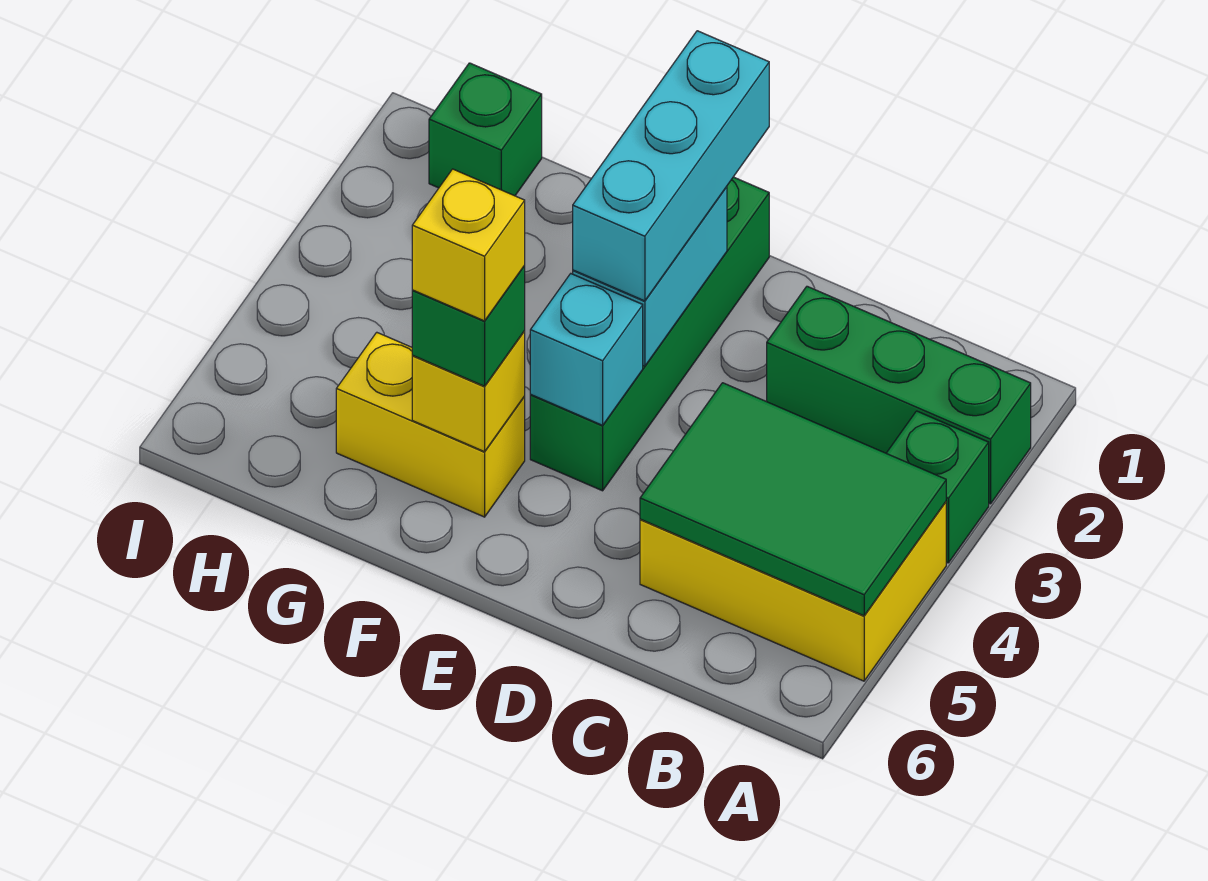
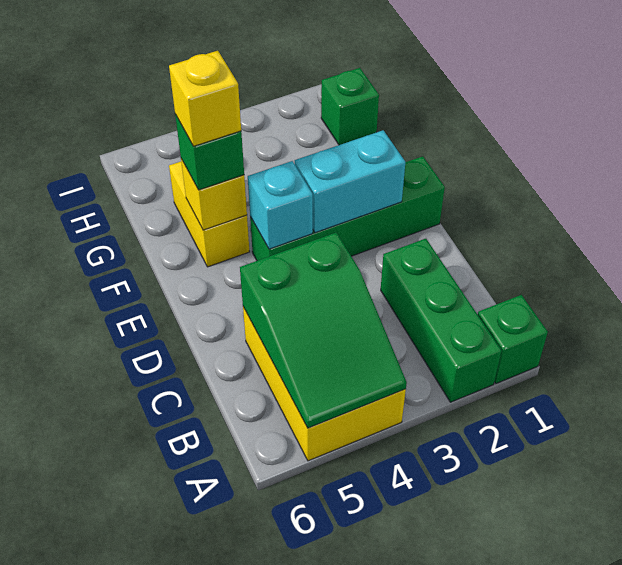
green brick A3 level 1 -> green brick A1 level 1
green tile A4:C5 level 2 -> green slope A4:C5 level 2 top C
cyan brick E1:E3 level 3 -> none

